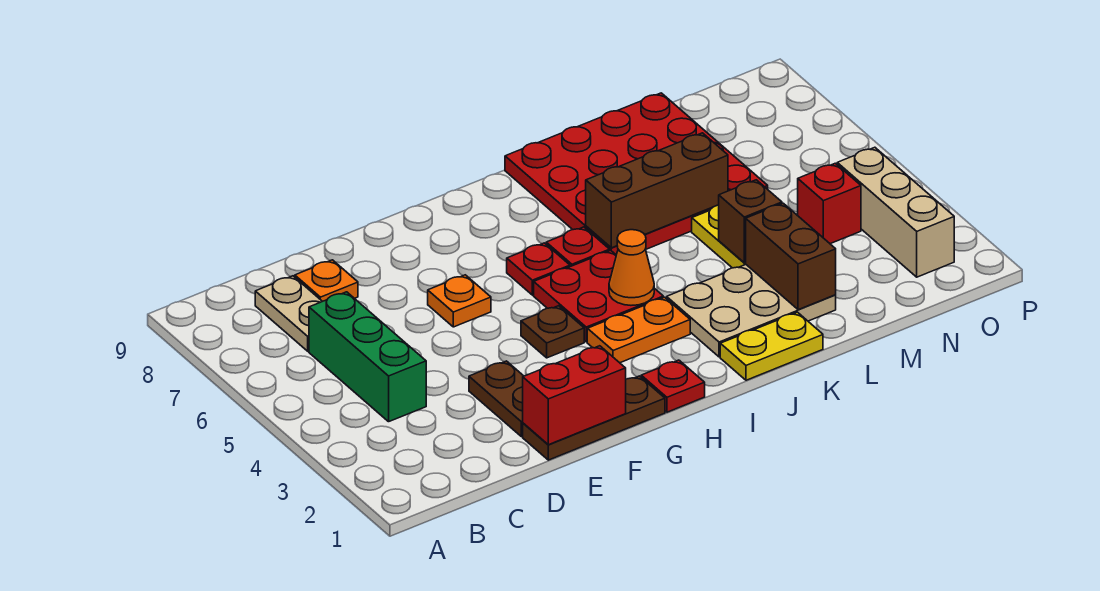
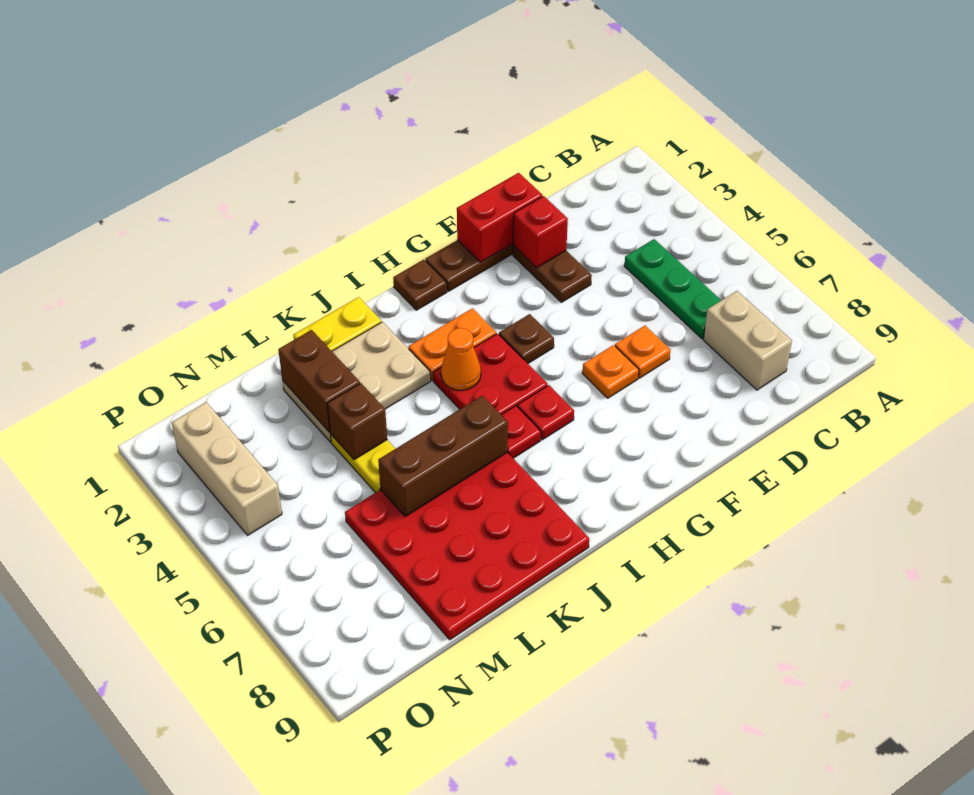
green brick C4:C6 level 1 -> green plate C4:C6 level 1
tan plate C7:C8 level 1 -> tan brick C7:C8 level 1
orange plate D8 level 1 -> orange plate E6 level 1
red plate H1 level 1 -> brown plate H1 level 1
red brick N4 level 1 -> red brick E2 level 2

